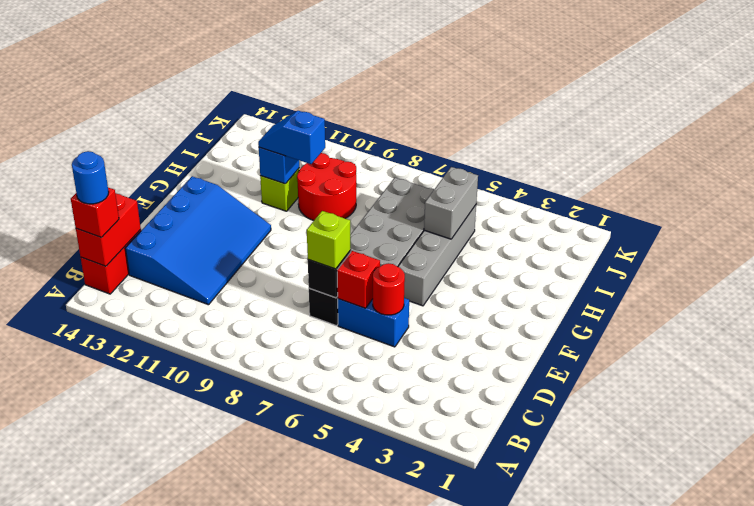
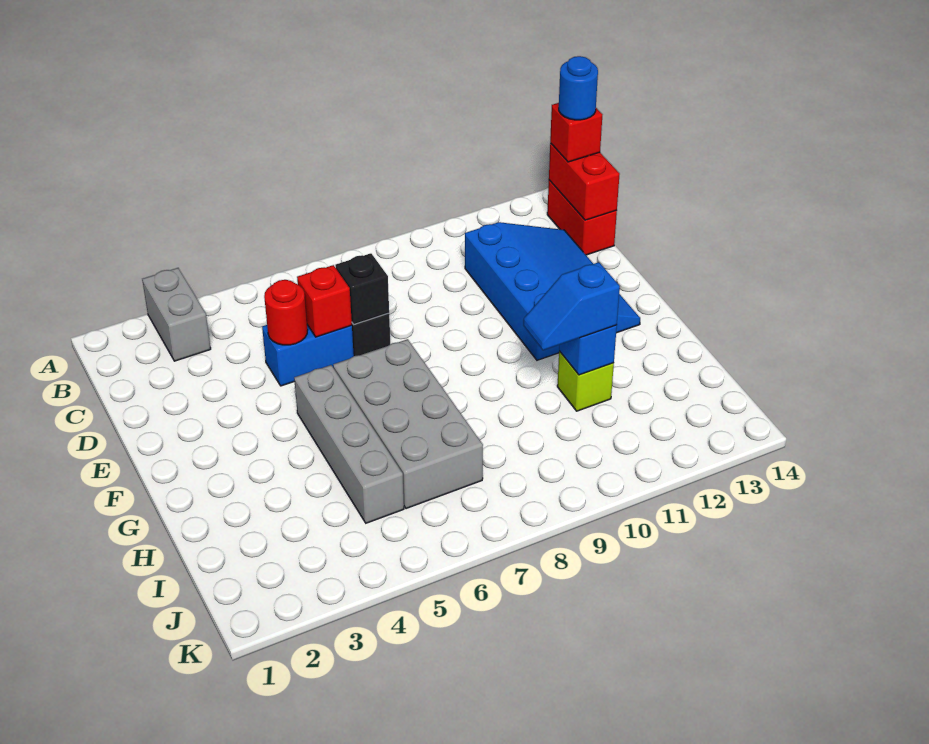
blue slope C11:F13 level 1 top 13 -> blue slope C11:F13 level 1 top 11
lime brick D7 level 3 -> none
grey brick H5:I5 level 2 -> grey brick A3:B3 level 1
red round brick H9:I10 level 1 -> none
blue slope H10:H11 level 3 top 10 -> blue slope H10:H11 level 3 top 11

